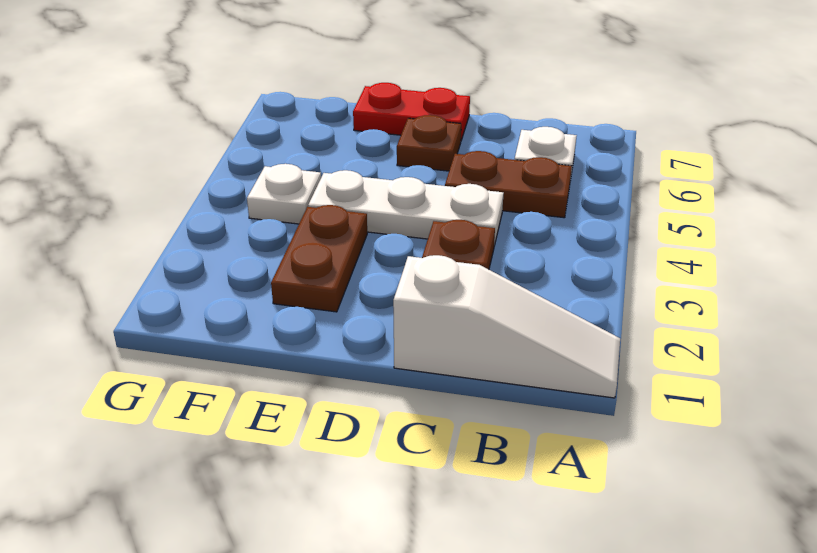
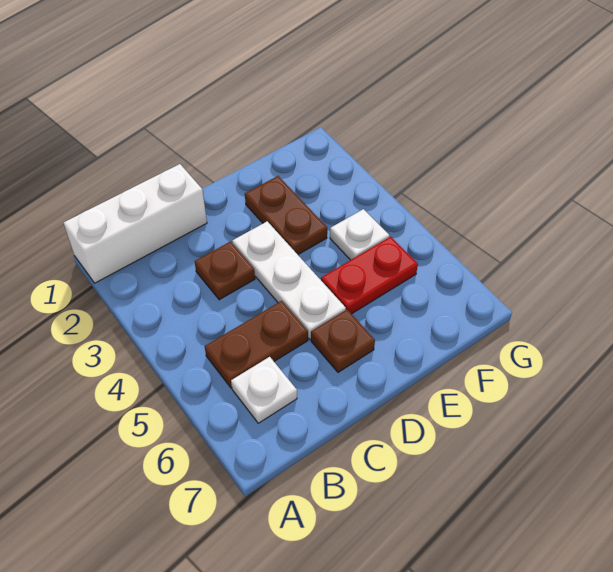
white slope A1:C1 level 1 top C -> white brick A1:C1 level 1
white plate C4:E4 level 1 -> white plate D3:D5 level 1
red plate D7:E7 level 1 -> red plate E5:F5 level 1

